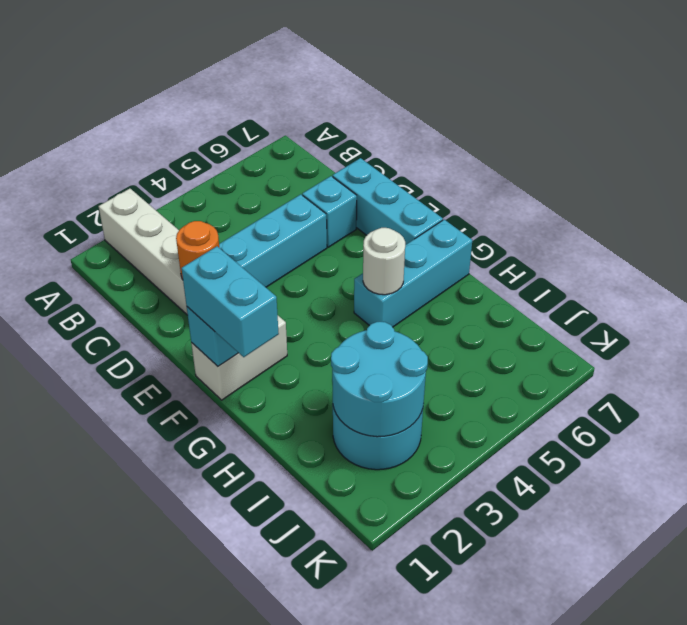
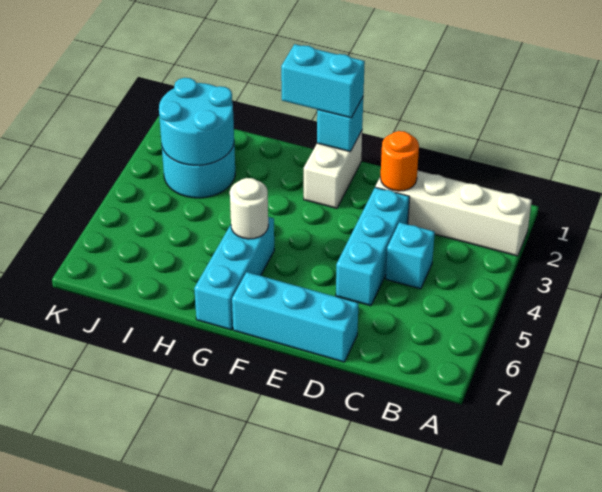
cyan brick D6 level 1 -> cyan brick C4 level 1

